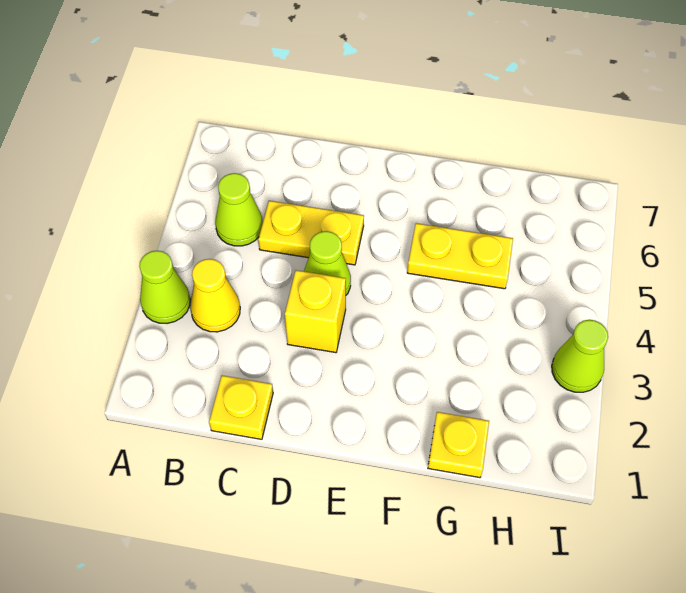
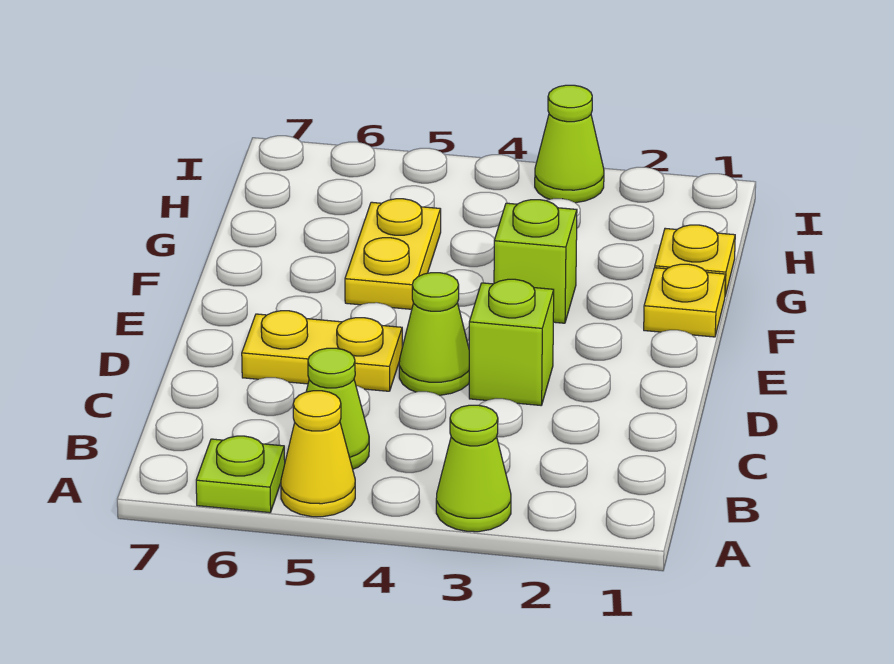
none -> lime plate A6 level 1
yellow cone B3 level 1 -> yellow cone A5 level 1
yellow plate C1 level 1 -> yellow plate F1 level 1
yellow plate C5:D5 level 1 -> yellow plate D5:D6 level 1
yellow brick D3 level 1 -> lime brick D3 level 1
none -> lime brick F3 level 1

